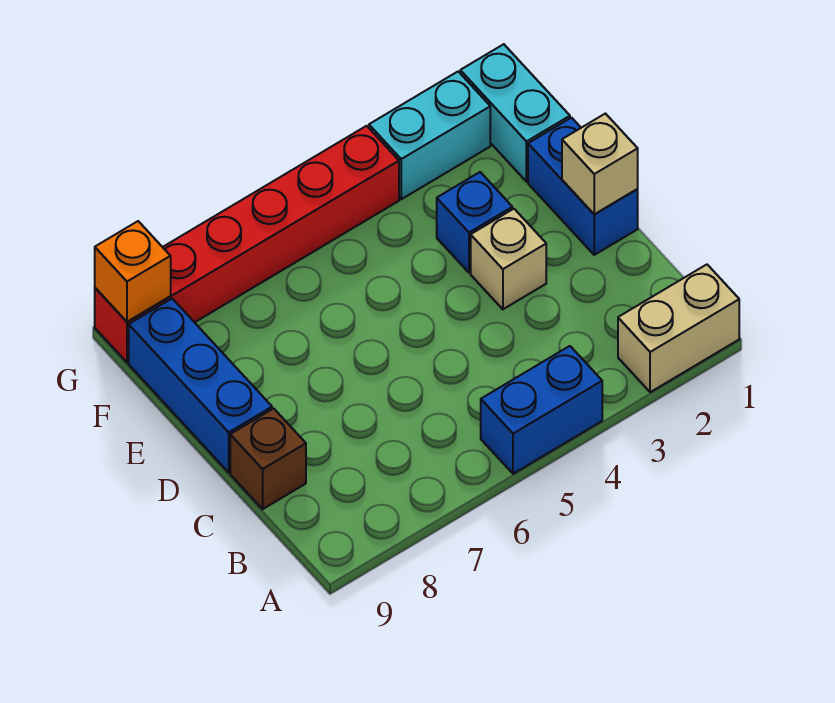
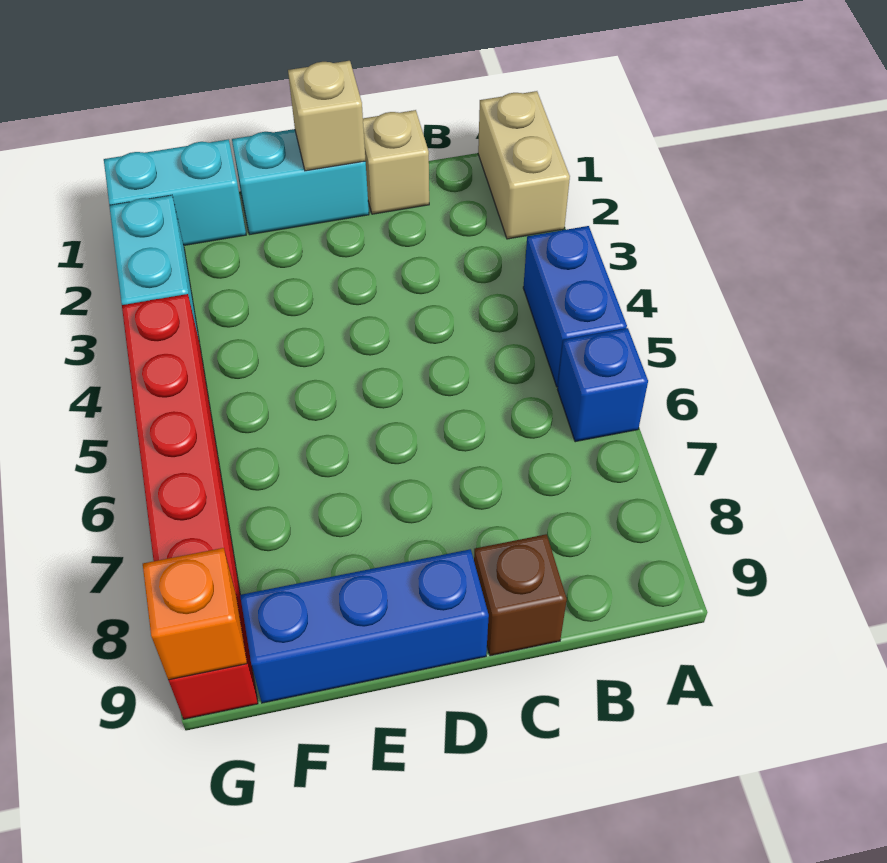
blue brick D1:E1 level 1 -> cyan brick D1:E1 level 1
tan brick D3 level 1 -> tan brick C1 level 1
blue brick E3 level 1 -> blue brick A6 level 1

